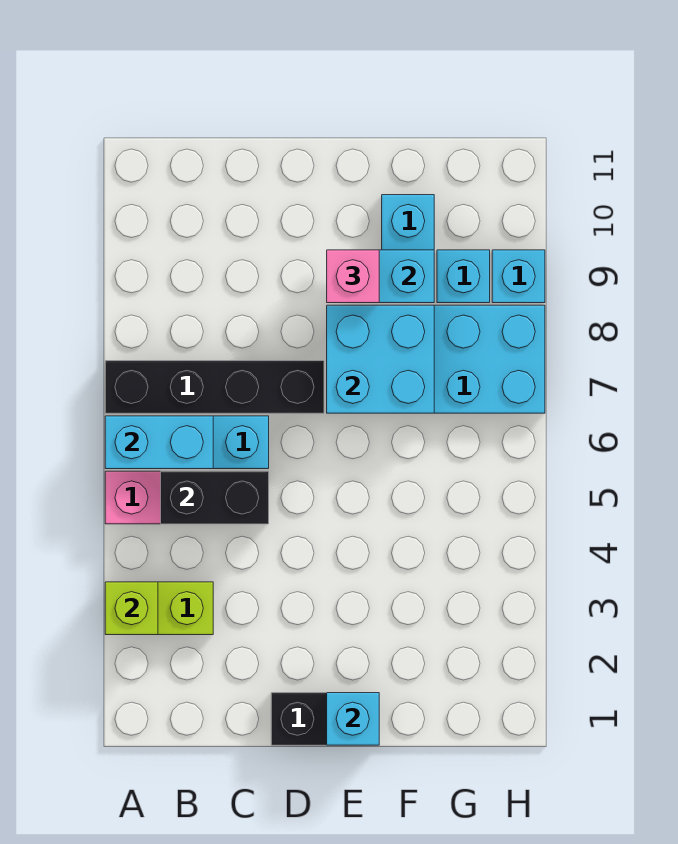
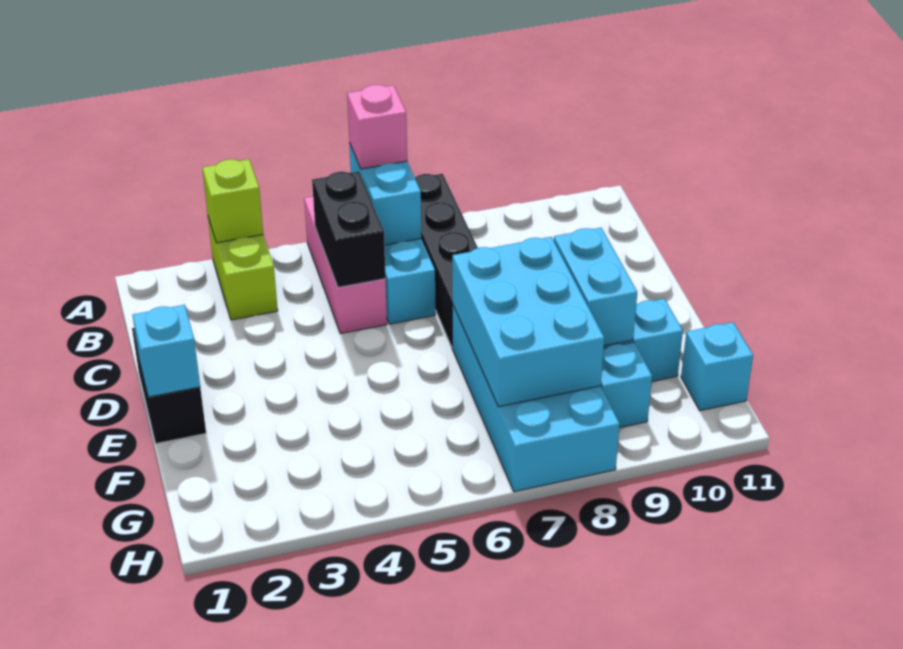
cyan brick E7:F8 level 2 -> cyan brick E7:G8 level 2
pink brick E9 level 3 -> pink brick A6 level 3
cyan brick H9 level 1 -> cyan brick G11 level 1

